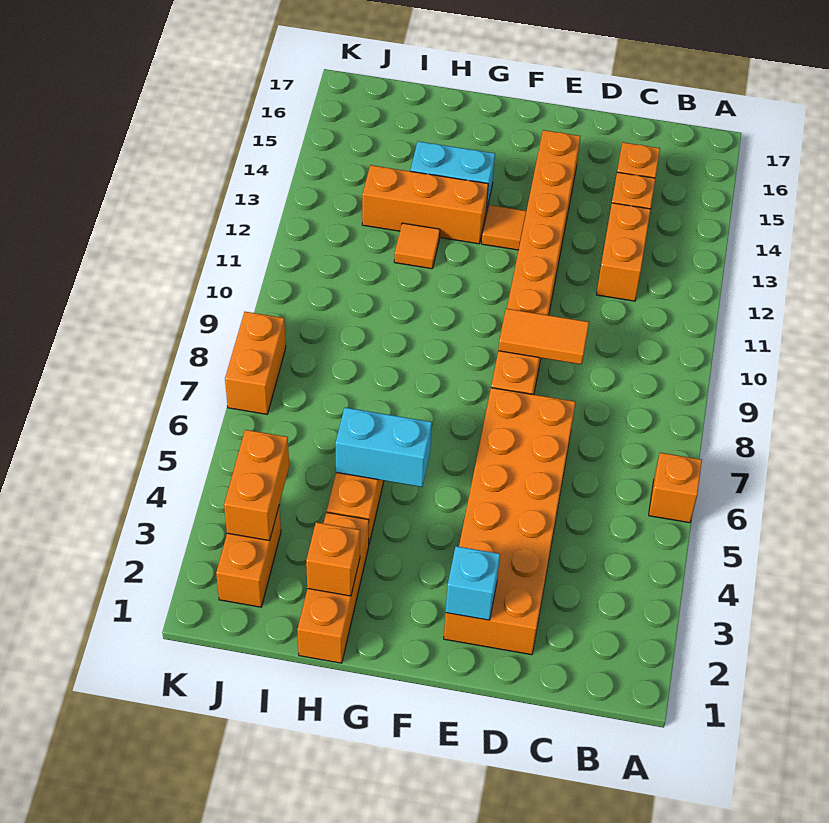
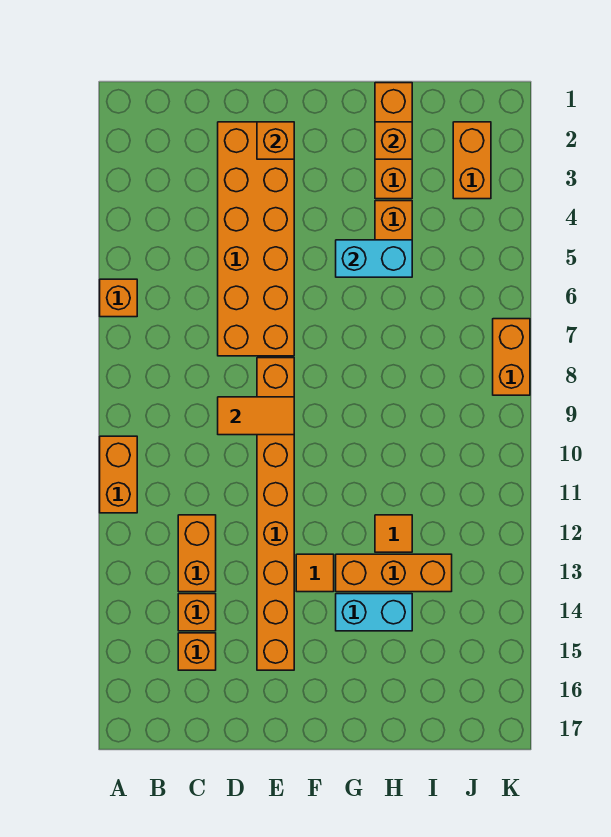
cyan brick E2 level 2 -> orange brick E2 level 2
orange brick J3:J4 level 2 -> orange brick A10:A11 level 1

